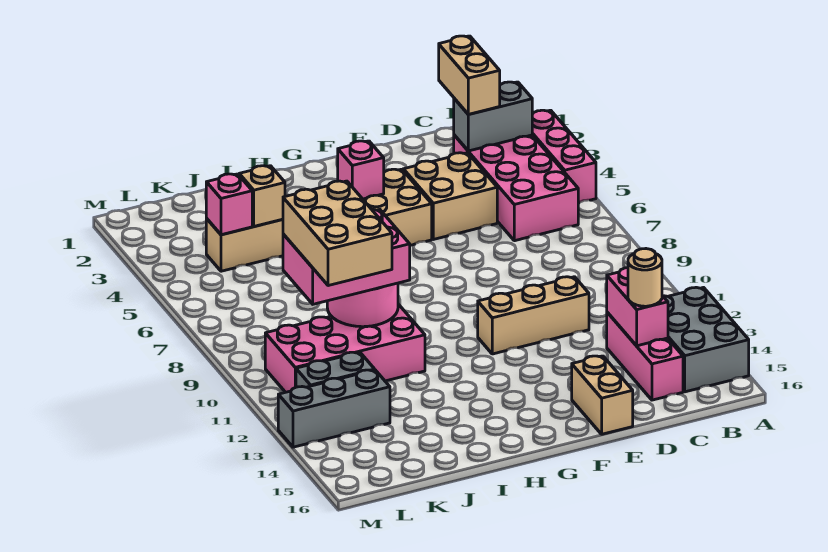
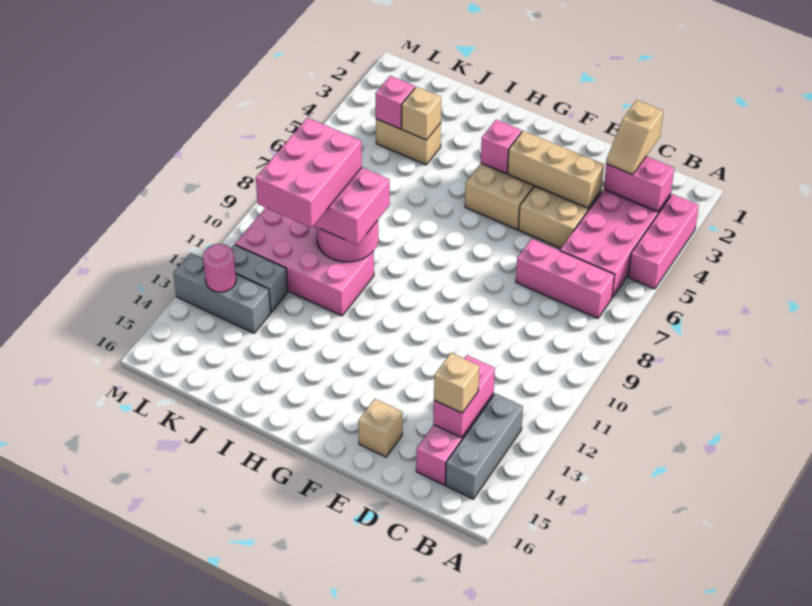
grey brick A13:B15 level 1 -> grey brick B13:B15 level 1
grey brick B3:C3 level 2 -> pink brick B3:C3 level 2
none -> pink brick B7:D7 level 1
tan brick C2:C3 level 3 -> tan slope C2:C3 level 3 top 2
tan round brick C14 level 3 -> tan brick C14 level 3
tan brick D11:F11 level 1 -> tan brick D4:F4 level 2
tan brick E15:E16 level 1 -> tan brick E15 level 1
tan brick J9:K11 level 4 -> pink brick J9:K11 level 4
none -> pink round brick L13 level 2

